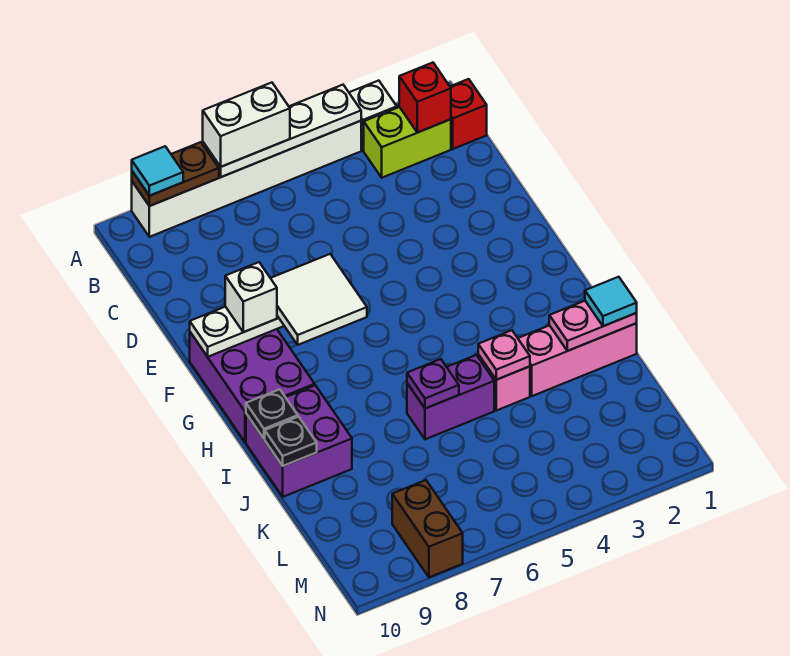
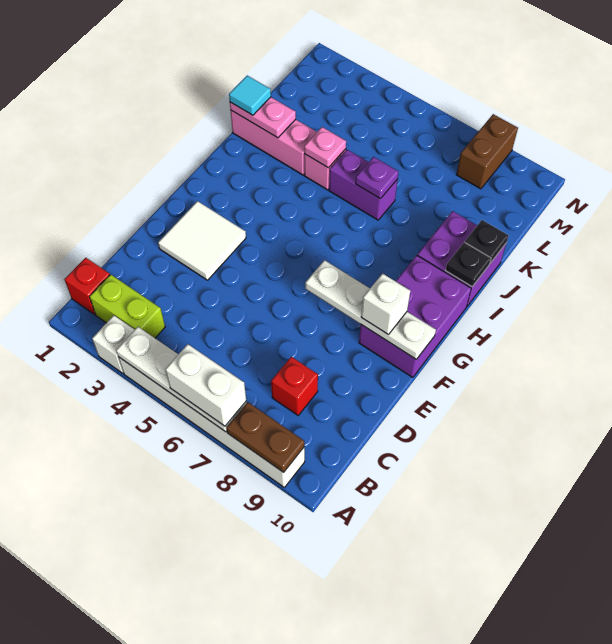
cyan tile A9 level 3 -> none
red brick B2 level 2 -> red brick C8 level 1
white tile F7:G8 level 3 -> white tile E2:F3 level 1

